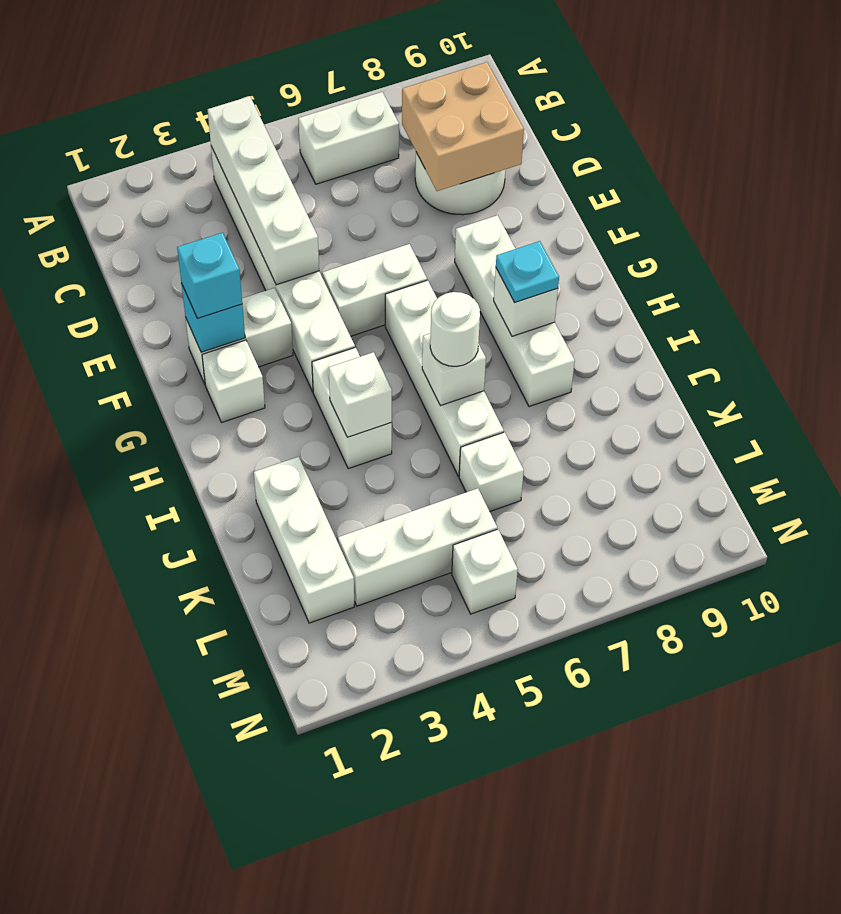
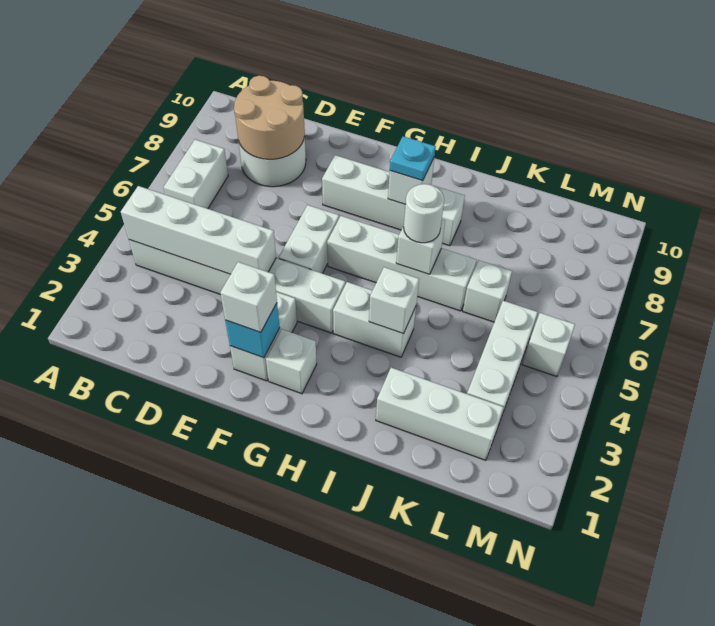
tan brick C8:D9 level 2 -> tan round brick C8:D9 level 2
cyan brick F2 level 3 -> white brick F2 level 3

